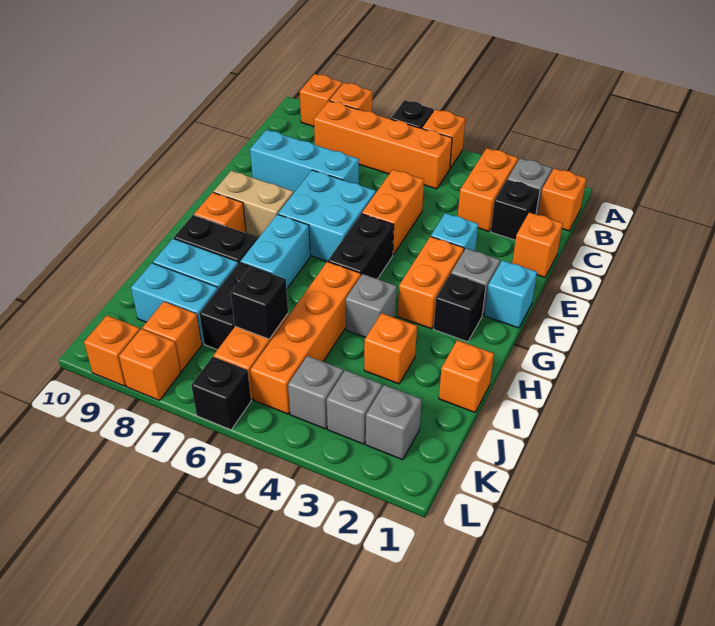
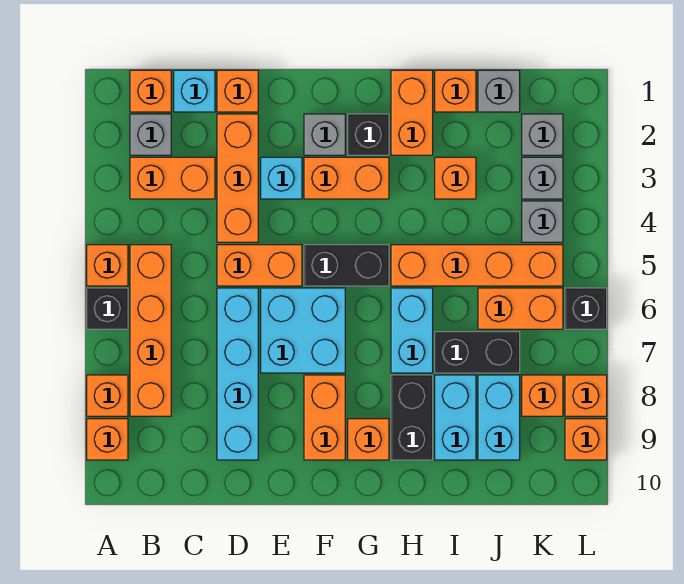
black brick C2 level 1 -> none
none -> orange brick D2:D4 level 1
cyan brick D7:D9 level 1 -> cyan brick D6:D9 level 1
cyan brick F1 level 1 -> cyan brick C1 level 1
tan brick F8:F9 level 1 -> orange brick F8:F9 level 1
cyan brick G7:H7 level 1 -> cyan brick H6:H7 level 1
none -> orange brick H1:H2 level 1
grey brick H4 level 1 -> grey brick J1 level 1
black brick J6 level 2 -> none

